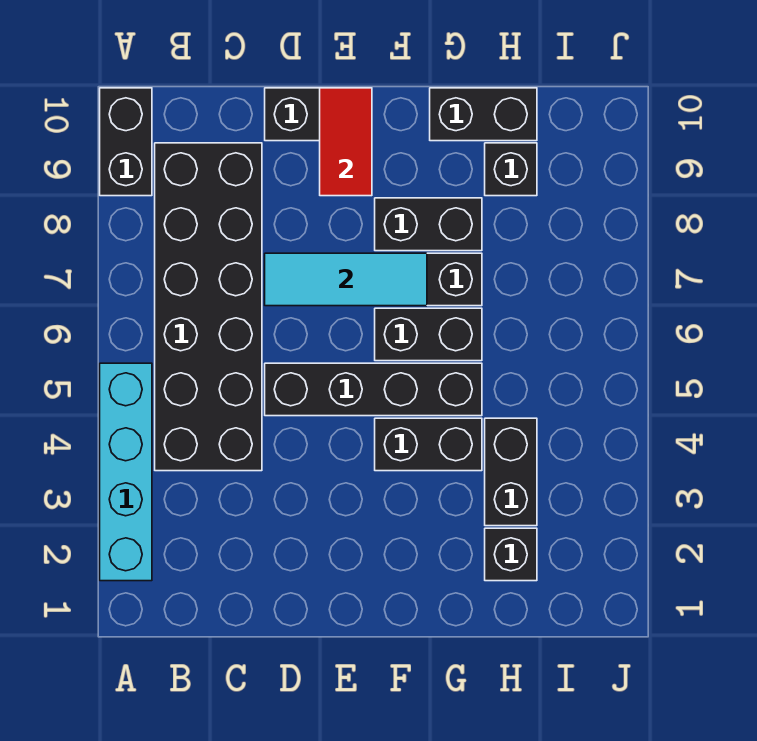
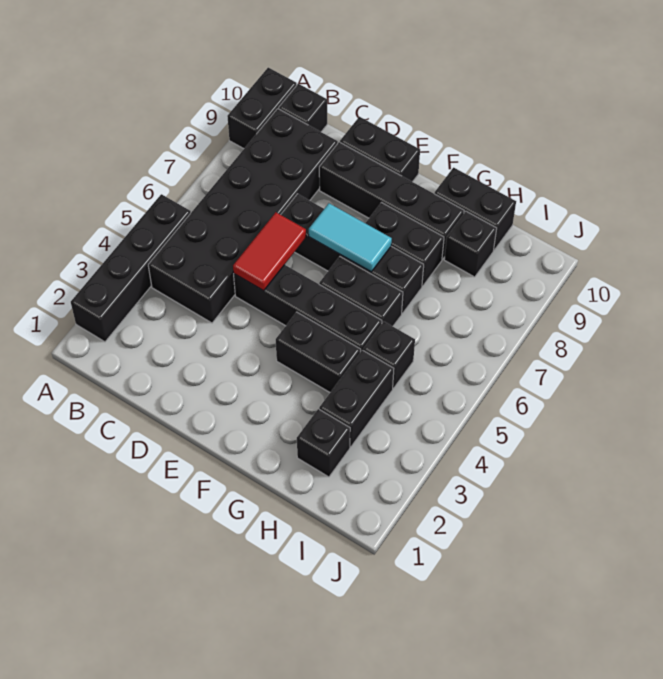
cyan brick A2:A5 level 1 -> black brick A2:A5 level 1
none -> black brick B10 level 1
cyan tile D7:F7 level 2 -> cyan tile E7:F7 level 2
none -> black brick D9:G9 level 1
red tile E9:E10 level 2 -> red tile D5:D6 level 2
none -> black brick H5 level 1

